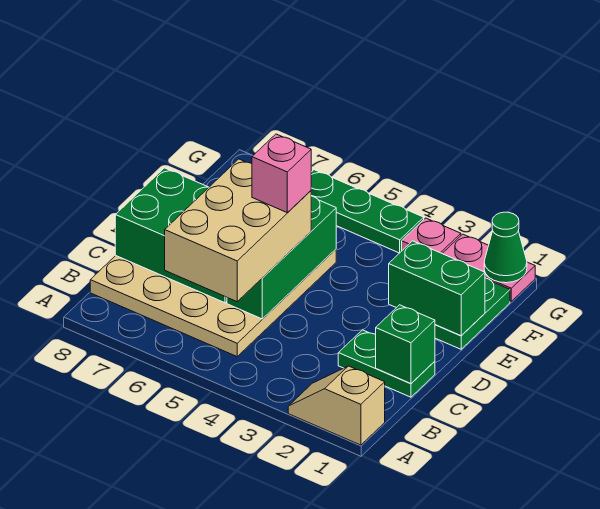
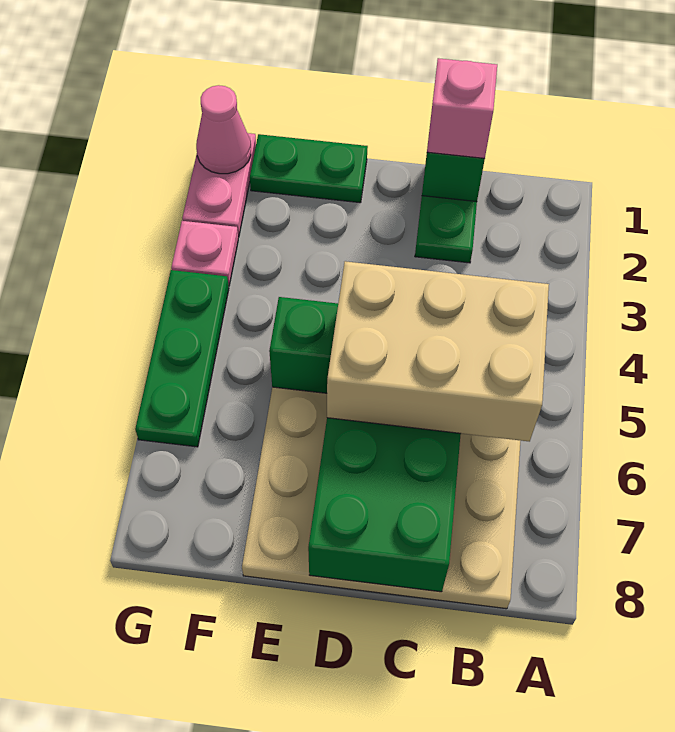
tan slope A1:A2 level 1 top 1 -> none
pink brick D5 level 4 -> pink brick C1 level 3
green brick E1:E2 level 2 -> none
green cone G1 level 2 -> pink cone G1 level 2

